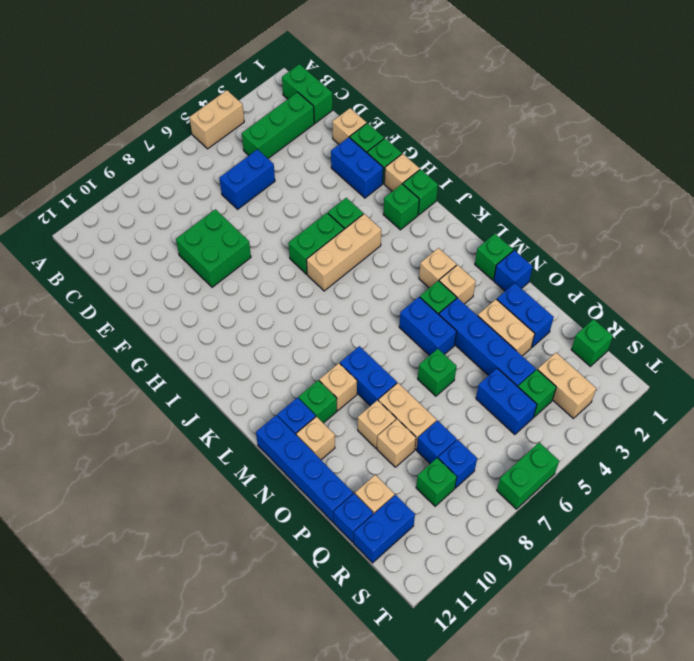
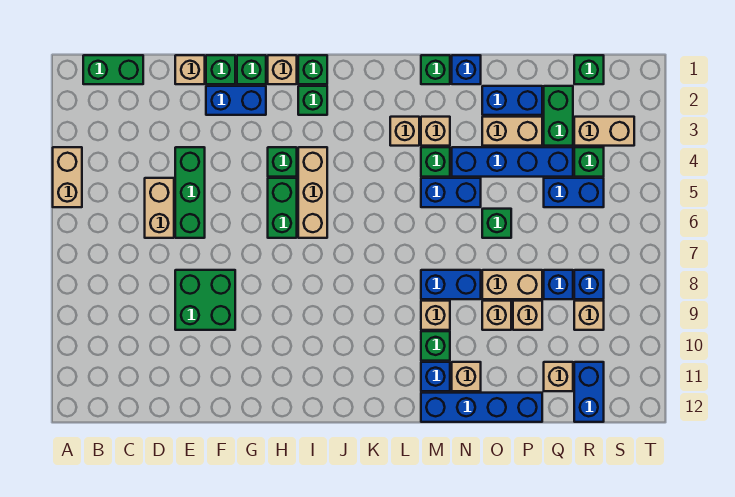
green brick C2:C4 level 1 -> green brick E4:E6 level 1
blue brick D5:D6 level 1 -> tan brick D5:D6 level 1
blue brick Q12 level 1 -> none
green brick R9 level 1 -> tan brick R9 level 1
green brick T6:T7 level 1 -> green brick Q2:Q3 level 1

